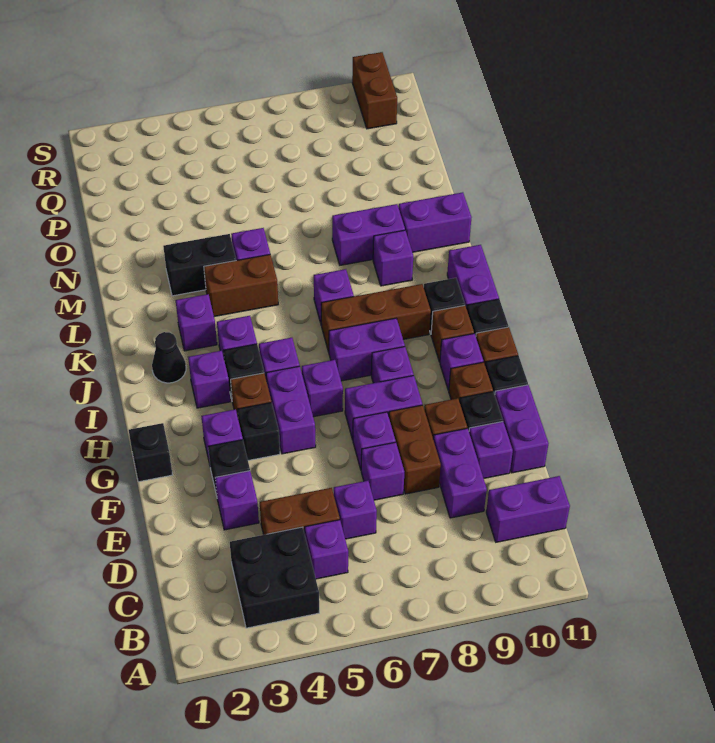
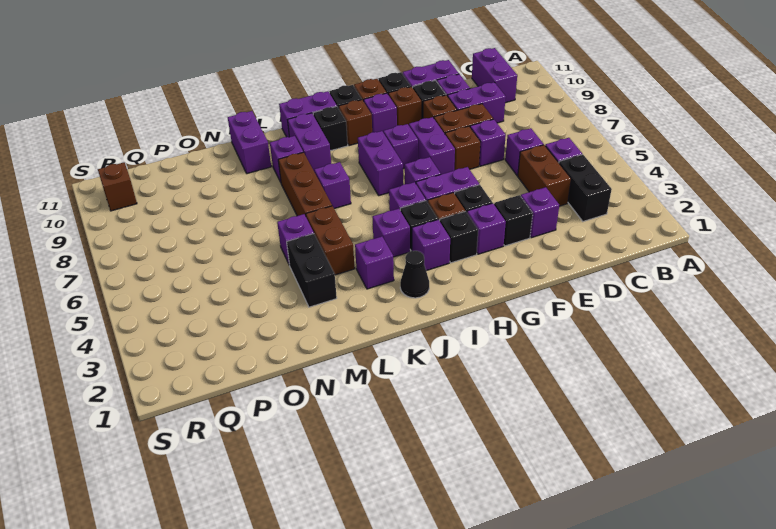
black brick B3:C4 level 1 -> black brick C3:C4 level 1
purple brick F7 level 1 -> brown brick F7 level 1
black brick G1 level 1 -> black brick H3 level 1
brown brick J7:J9 level 1 -> brown brick L6:L8 level 1
purple brick M8:M9 level 1 -> purple brick K9:K10 level 1
brown brick R10:S10 level 1 -> brown brick R10 level 1

